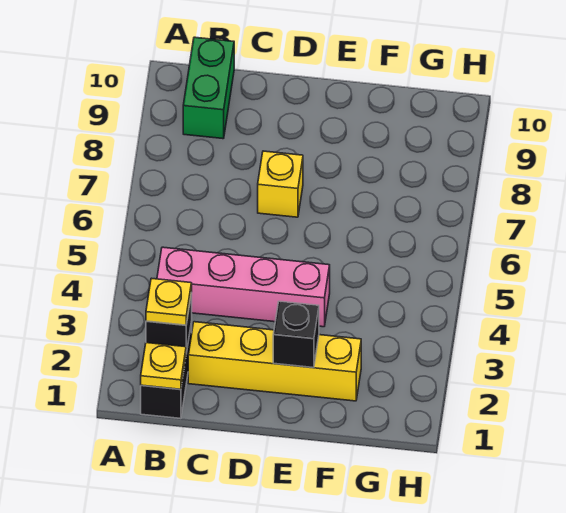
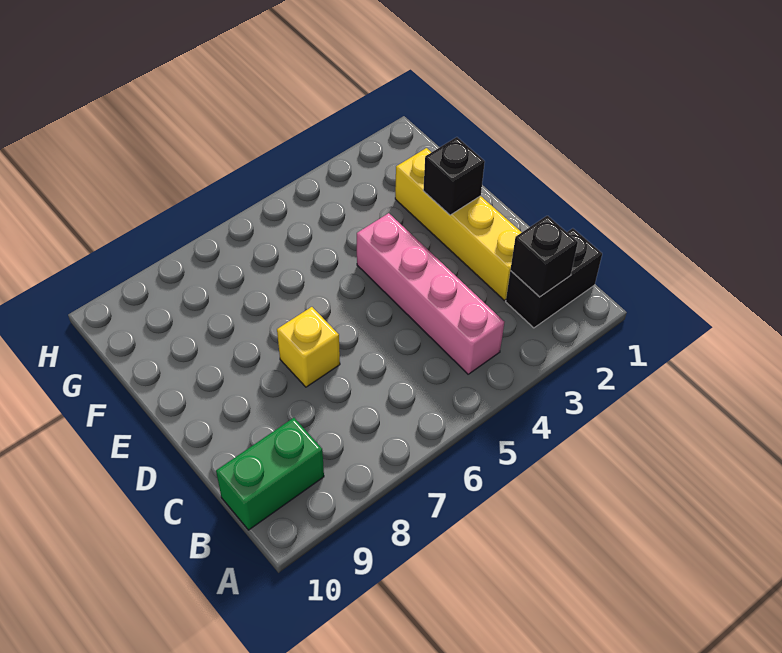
yellow plate B1 level 2 -> none
yellow plate B2 level 3 -> none

